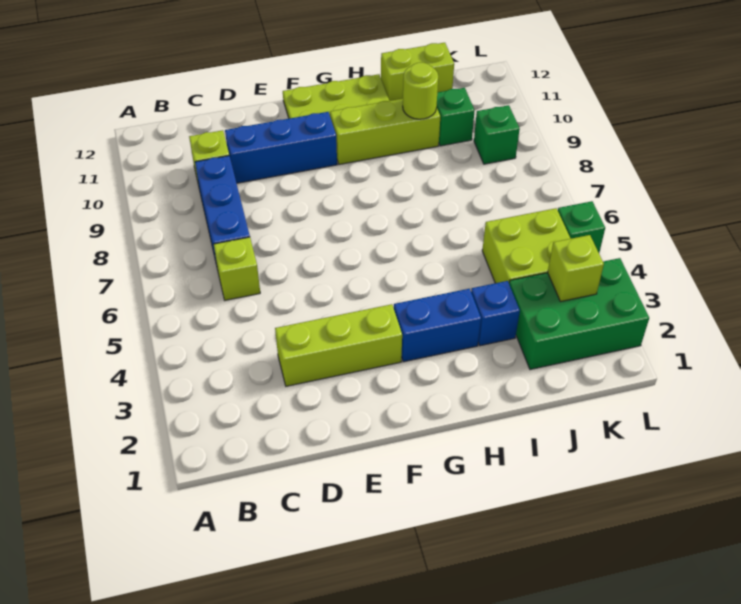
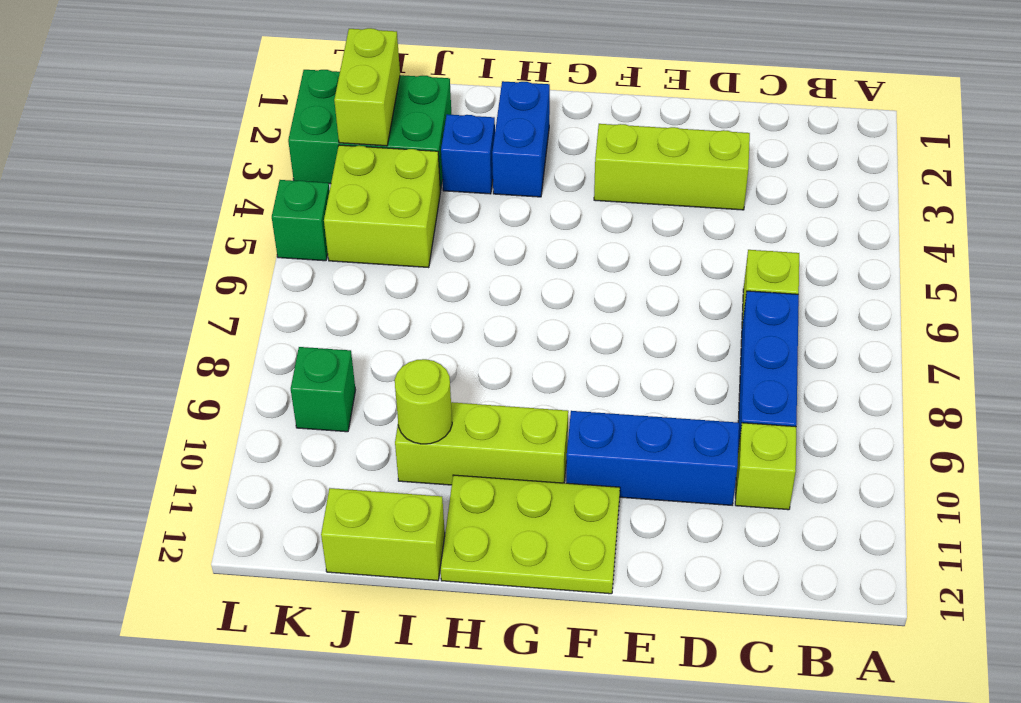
blue brick G3:H3 level 1 -> blue brick H2:H3 level 1
green brick J10 level 1 -> none
lime brick K3 level 2 -> lime brick K2:K3 level 2

